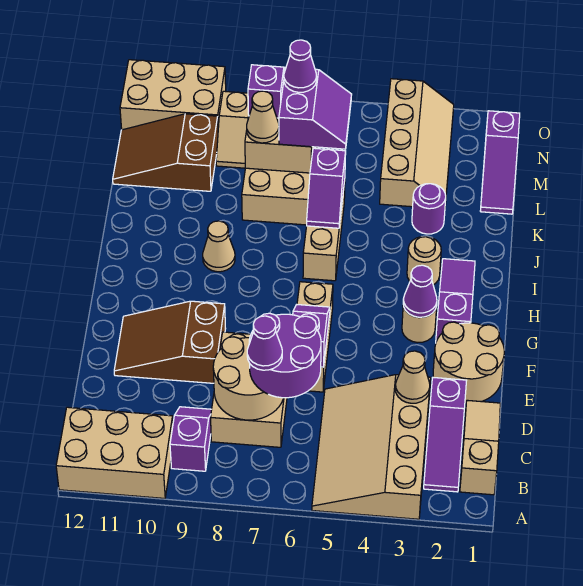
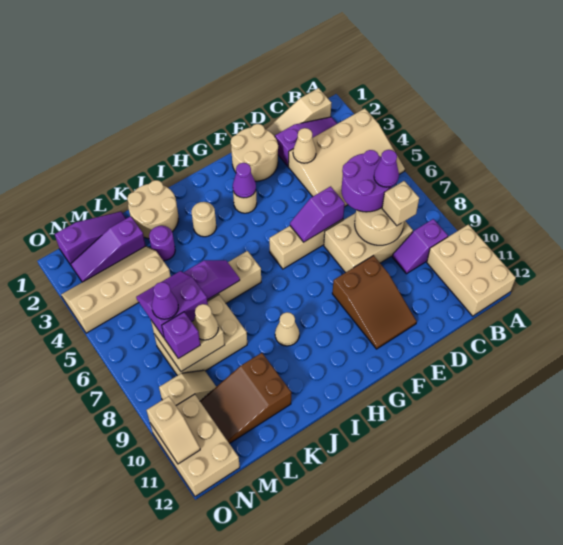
none -> tan brick C8 level 3
purple slope G2:I2 level 1 top G -> purple slope L2:N2 level 1 top L
none -> tan round brick J1:K2 level 1
brown slope L10:M12 level 1 top 10 -> brown slope K10:M11 level 1 top K
none -> tan slope O10:O11 level 2 top 10

